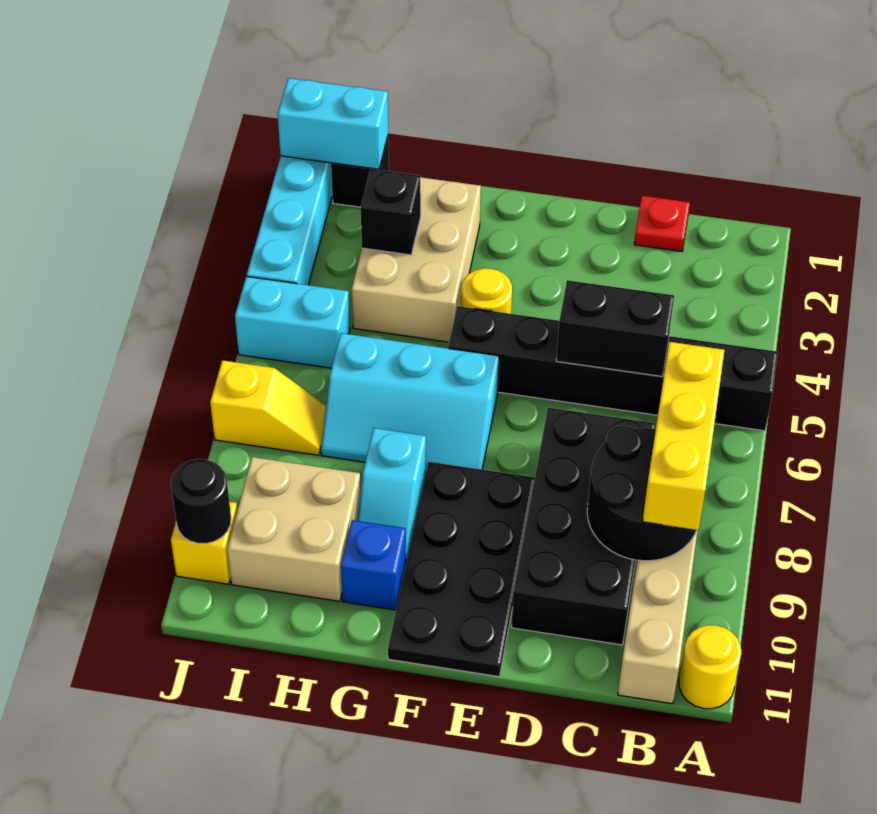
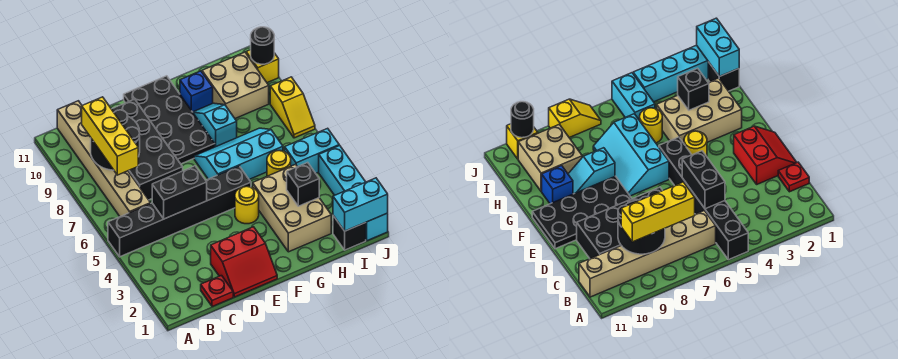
yellow round brick A11 level 1 -> yellow round brick H5 level 1
none -> red slope D1:E2 level 1 top 2
yellow slope I7:J7 level 1 top J -> yellow slope J7:J8 level 1 top 8

